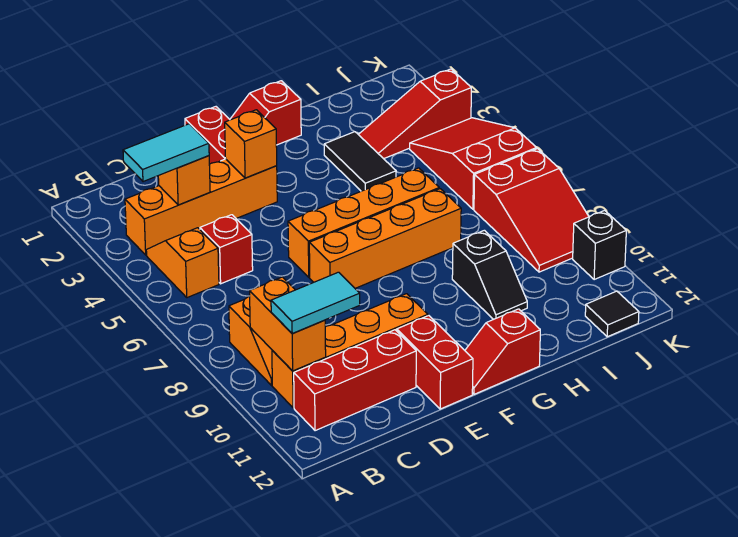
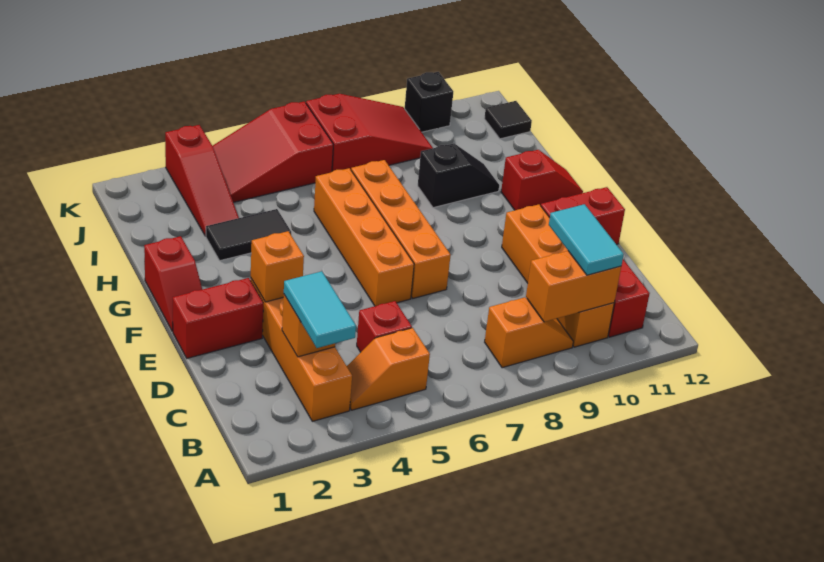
red slope F12:G12 level 1 top G -> red slope G11:G12 level 1 top 11

